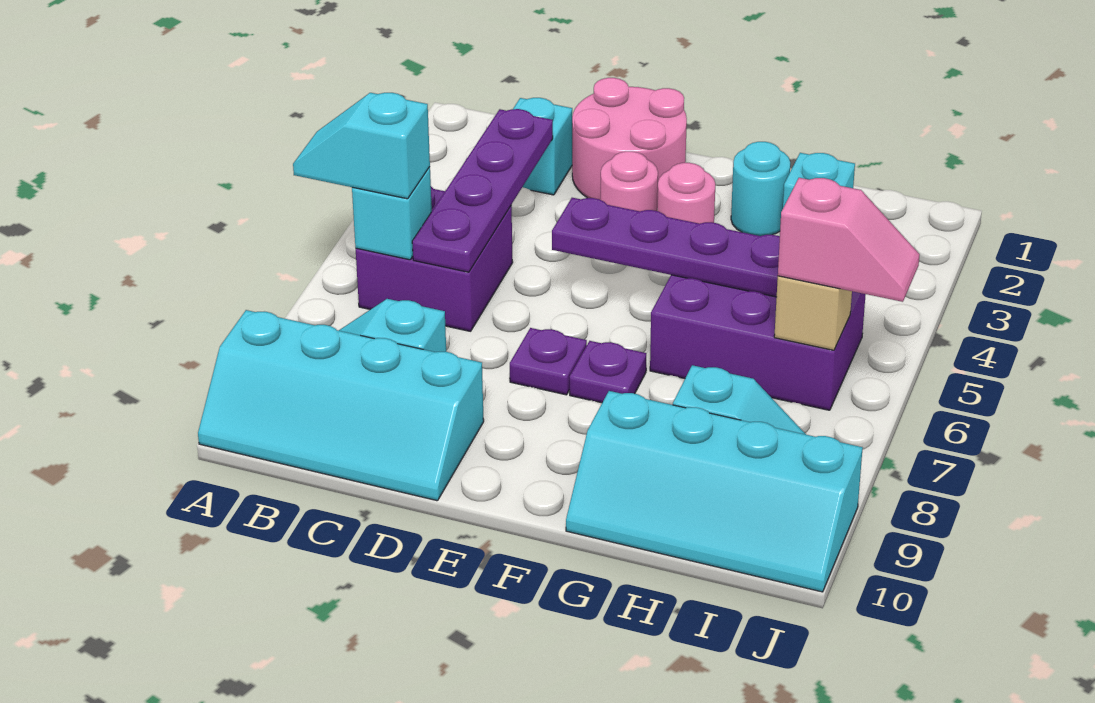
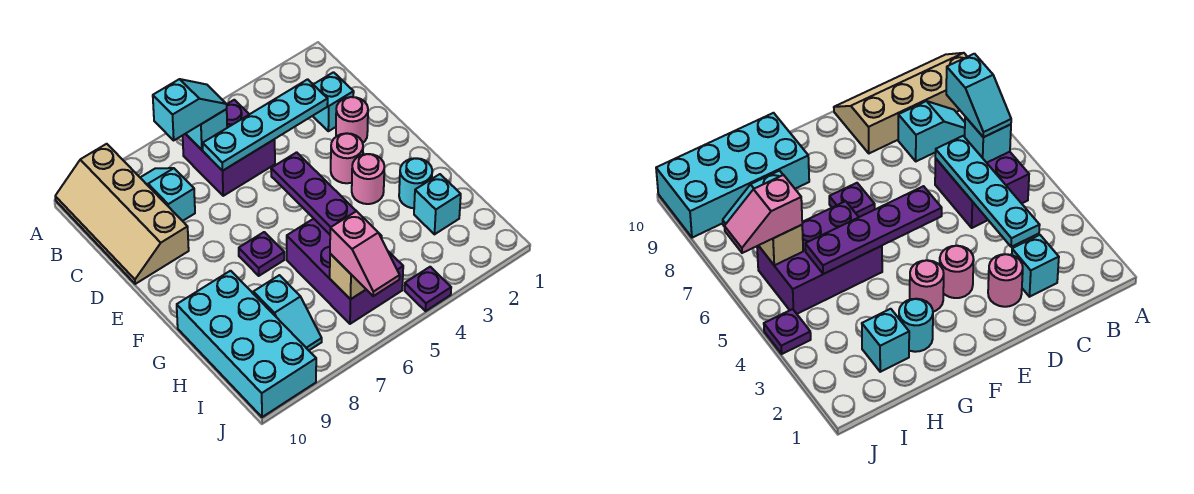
cyan slope A6:B6 level 3 top B -> cyan slope B6:B7 level 3 top 7
cyan slope A9:D10 level 1 top 9 -> tan slope A9:D10 level 1 top 9
purple plate C3:C6 level 2 -> cyan plate C3:C6 level 2
pink round brick D1:E2 level 1 -> pink round brick D2 level 1
purple plate E7 level 1 -> purple plate J4 level 1
cyan slope G9:J10 level 1 top 9 -> cyan brick G9:J10 level 1

